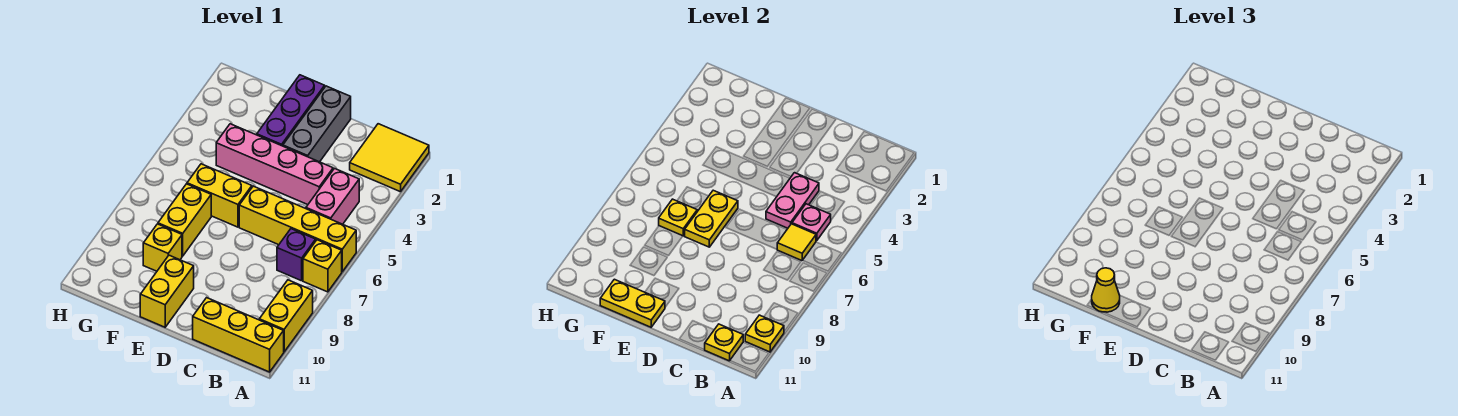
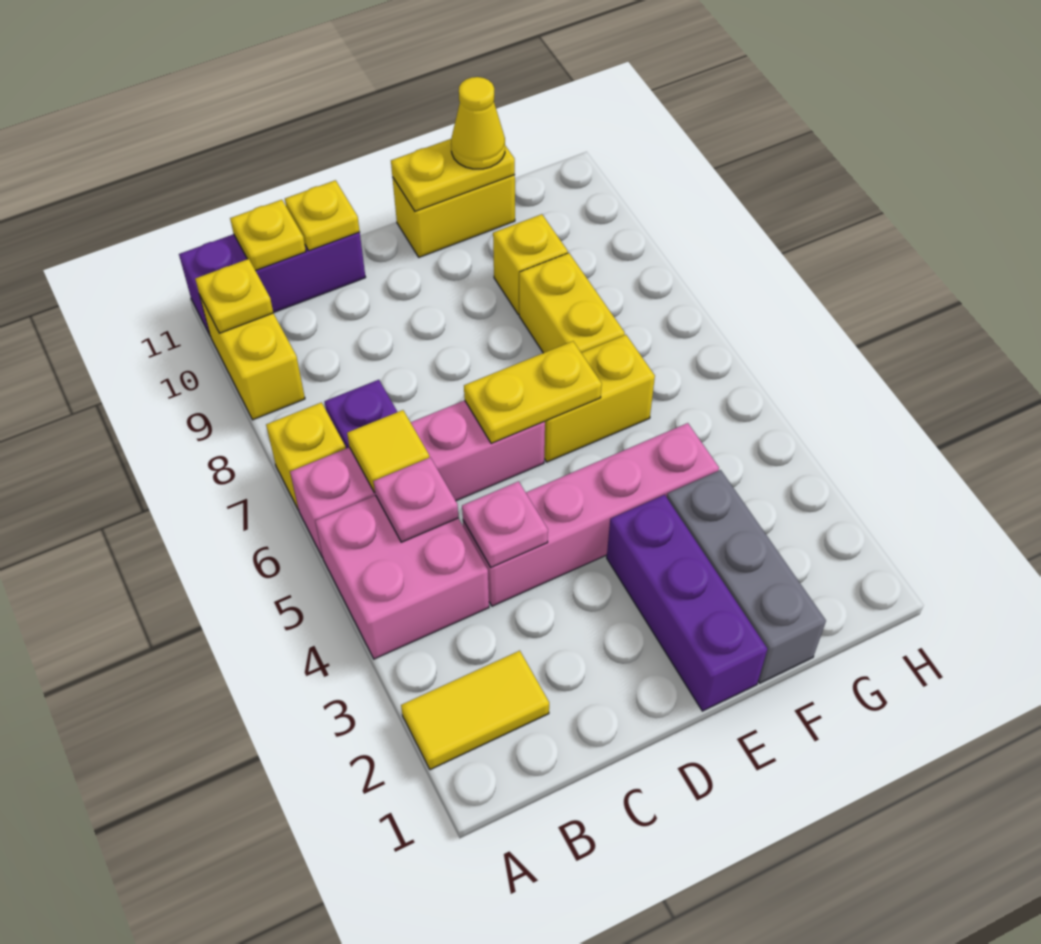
yellow tile A1:B2 level 1 -> yellow tile A2:B2 level 1
yellow brick A6:D6 level 1 -> pink brick A6:D6 level 1
yellow brick A11:C11 level 1 -> purple brick A11:C11 level 1
pink brick B4:B5 level 1 -> pink brick A4:B5 level 1
pink plate C4:C5 level 2 -> pink plate C4 level 2
grey brick D1:D3 level 1 -> grey brick F1:F3 level 1
yellow plate E6:E7 level 2 -> yellow plate D6:E6 level 2
yellow brick E10:E11 level 1 -> yellow brick E11:F11 level 1
yellow plate F7 level 2 -> yellow plate C11 level 2

